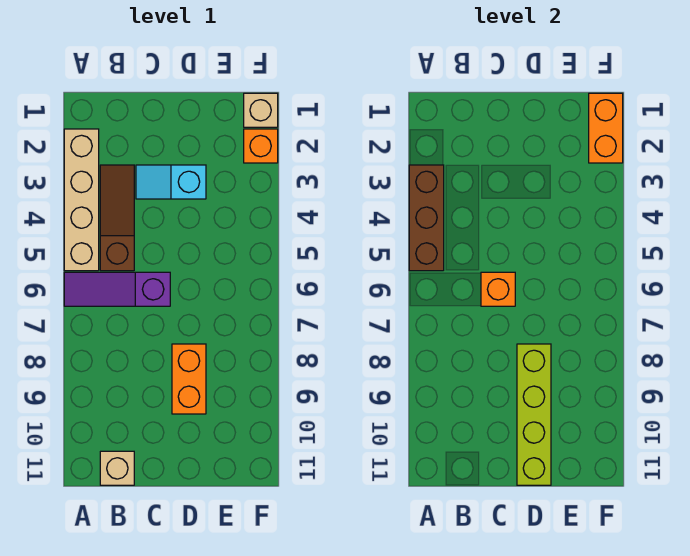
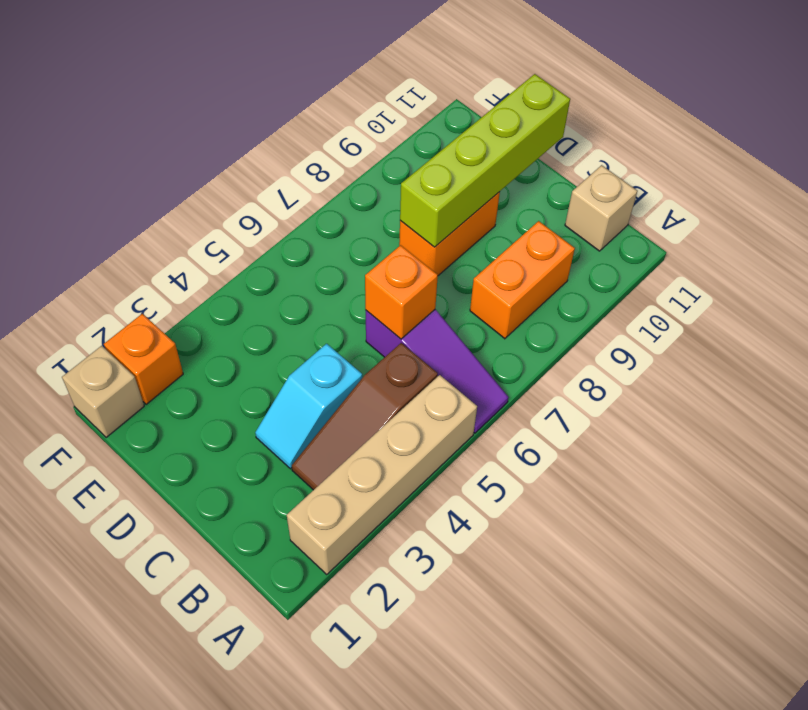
brown brick A3:A5 level 2 -> none
cyan slope C3:D3 level 1 top D -> cyan slope C3:C4 level 1 top 4
orange brick F1:F2 level 2 -> orange brick B8:B9 level 1

